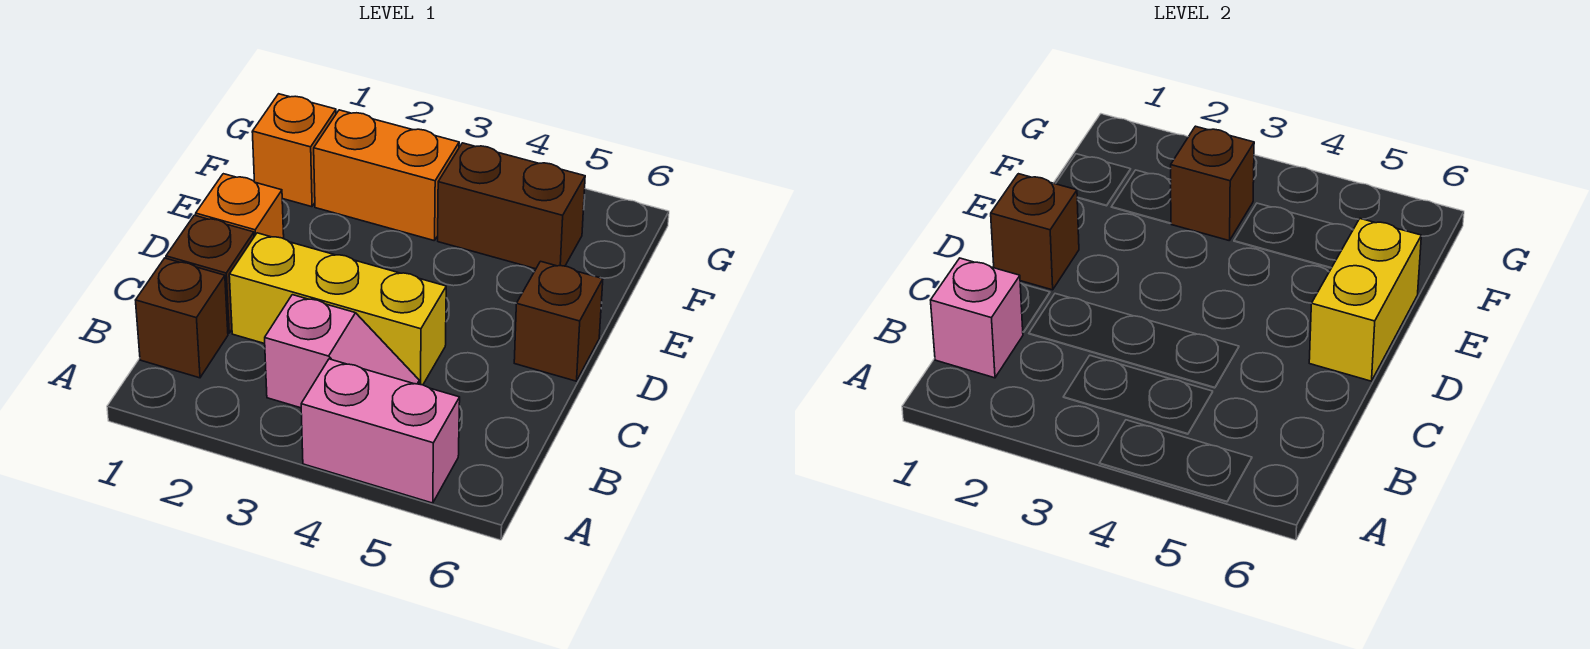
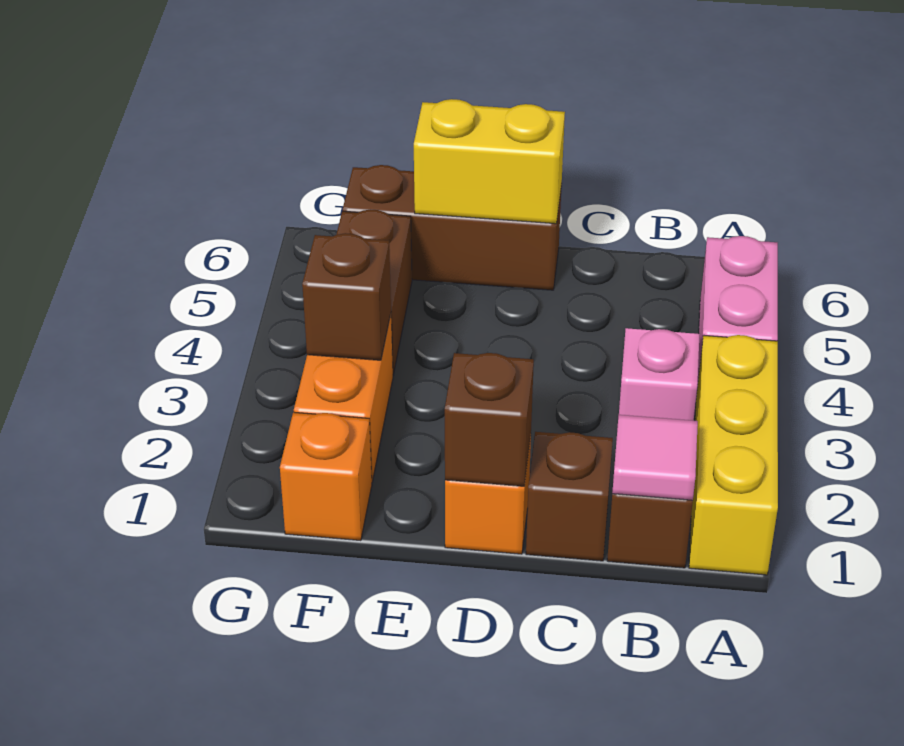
pink brick B1 level 2 -> pink tile B1 level 2
yellow brick C2:C4 level 1 -> yellow brick A1:A3 level 1
brown brick D6 level 1 -> brown brick D6:F6 level 1

